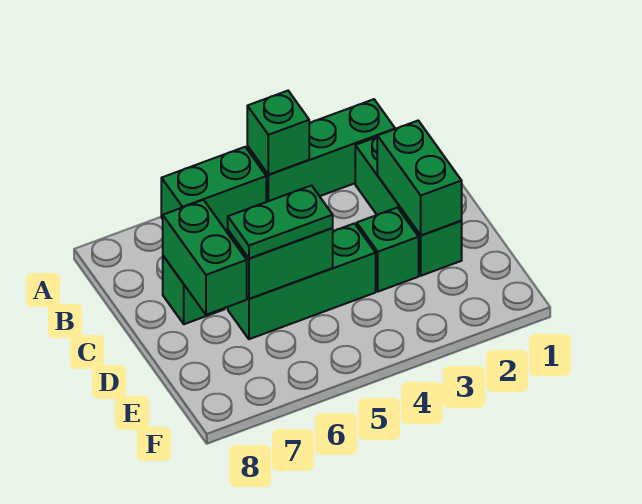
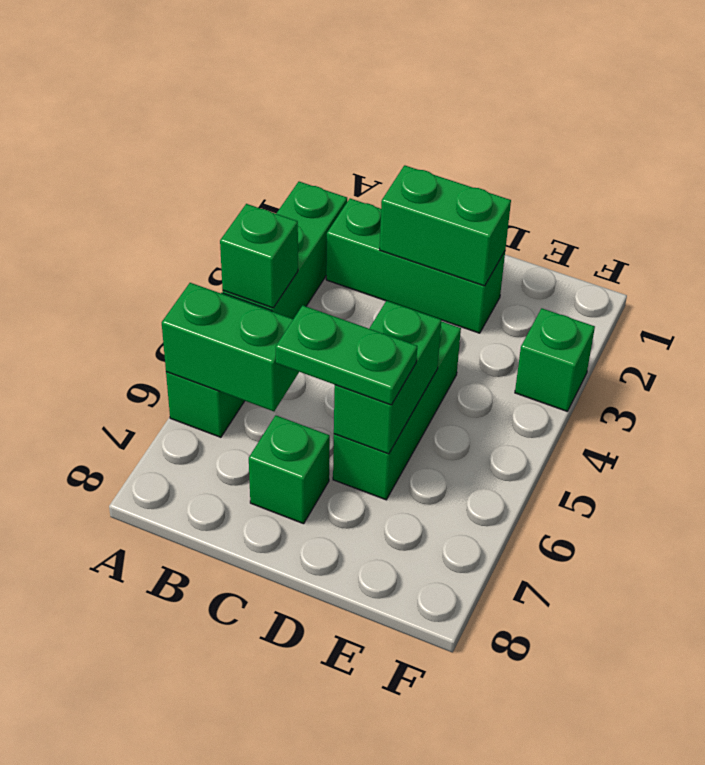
green brick C7:D7 level 2 -> green brick A6:B6 level 2
green brick D3 level 1 -> green brick F3 level 1
green plate D5:D6 level 3 -> green plate C6:D6 level 3

